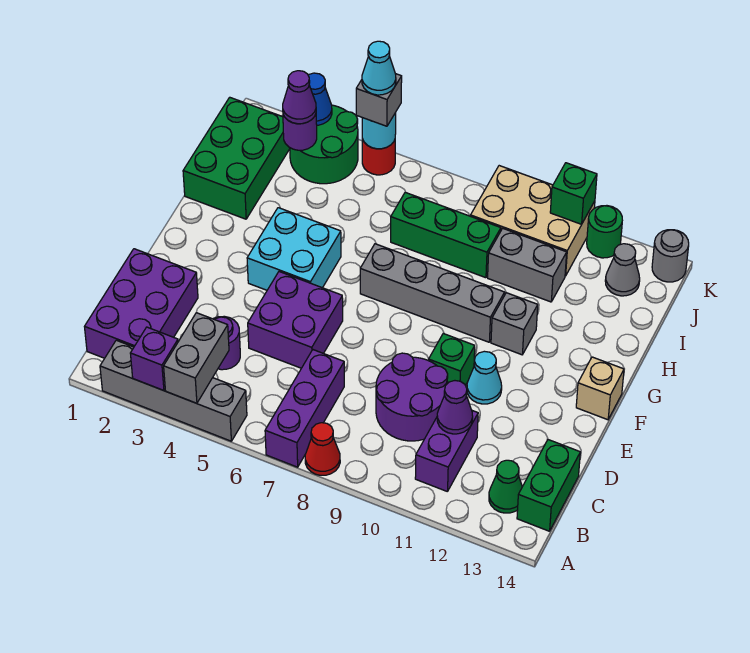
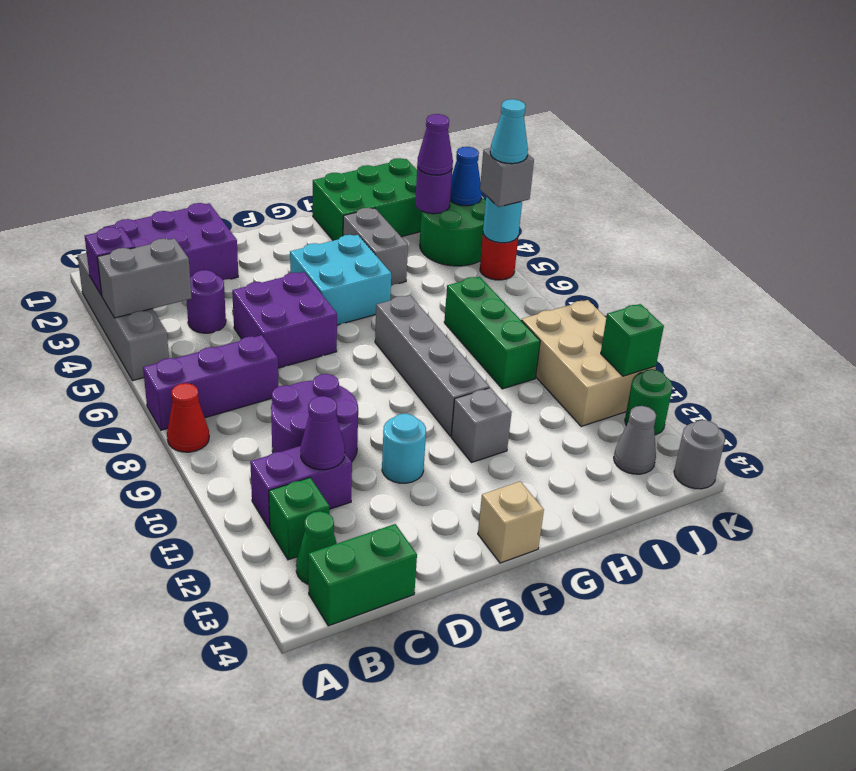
green brick E10 level 1 -> green brick B12 level 1
cyan cone E11 level 1 -> cyan round brick E11 level 1
grey brick I10:I11 level 1 -> grey brick H3:H4 level 1

